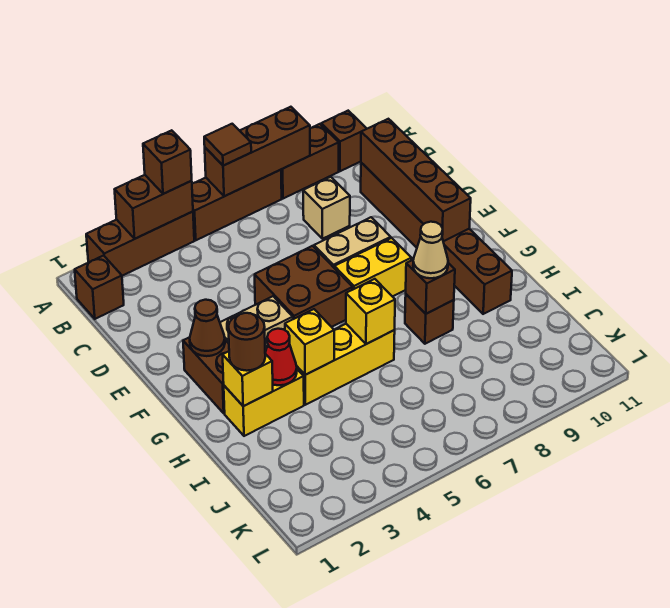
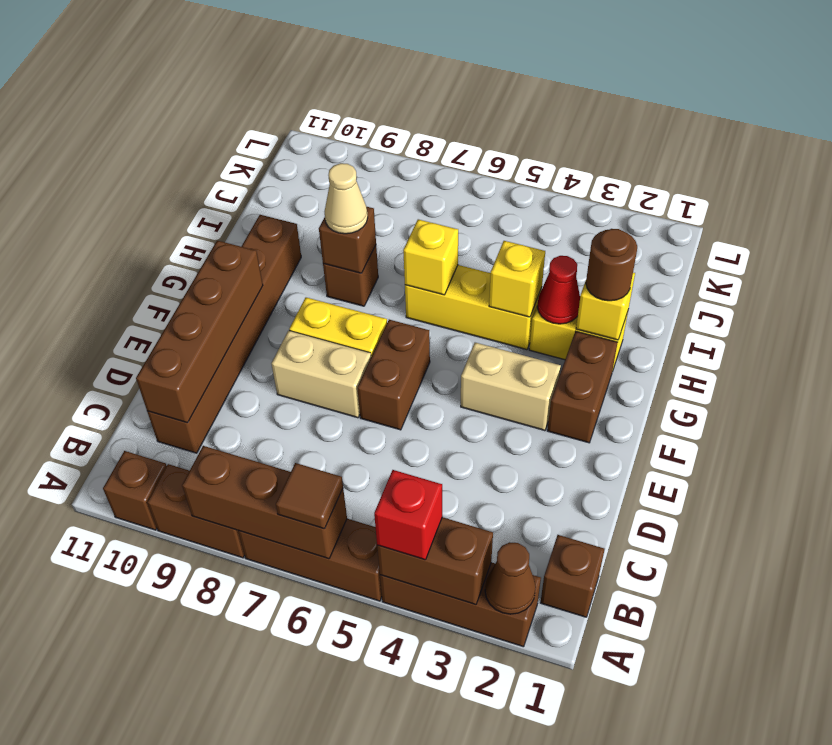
brown brick A4 level 3 -> red brick A4 level 3
tan brick C8 level 1 -> none
brown brick E5:F6 level 1 -> brown brick E6:F6 level 1
brown cone F2 level 2 -> brown cone A2 level 2

